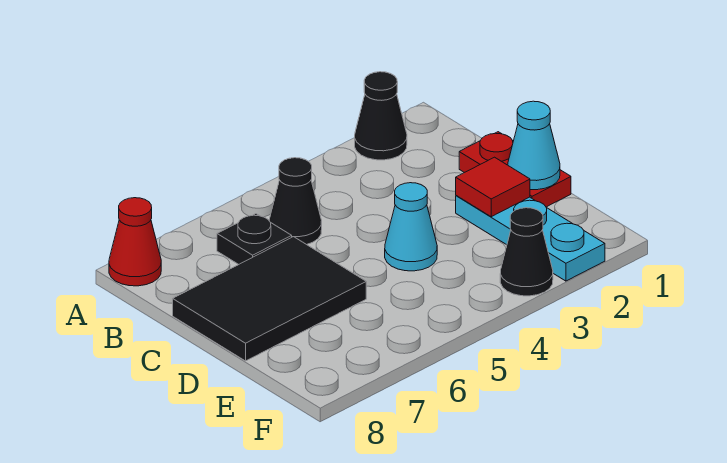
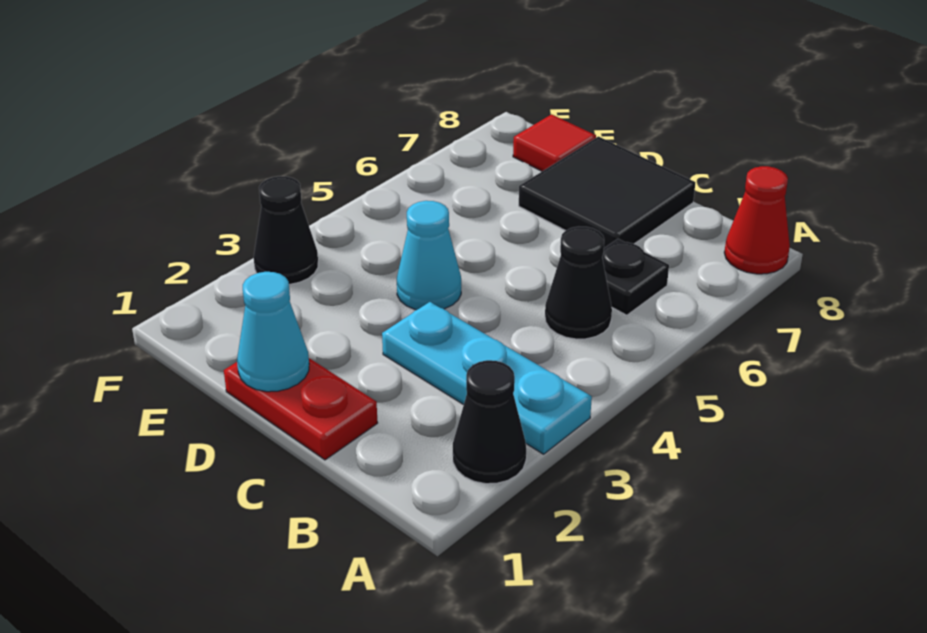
black tile C6:D8 level 1 -> black tile C7:D8 level 1
cyan plate D2:F2 level 1 -> cyan plate A3:C3 level 1
red tile D2 level 2 -> red tile E8 level 1

